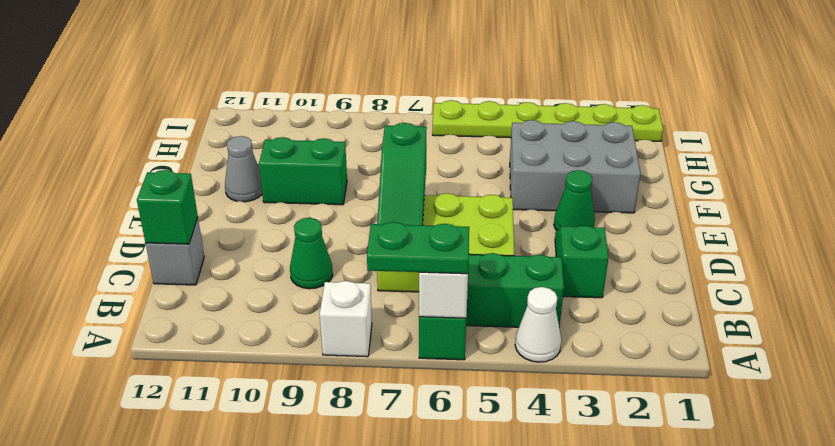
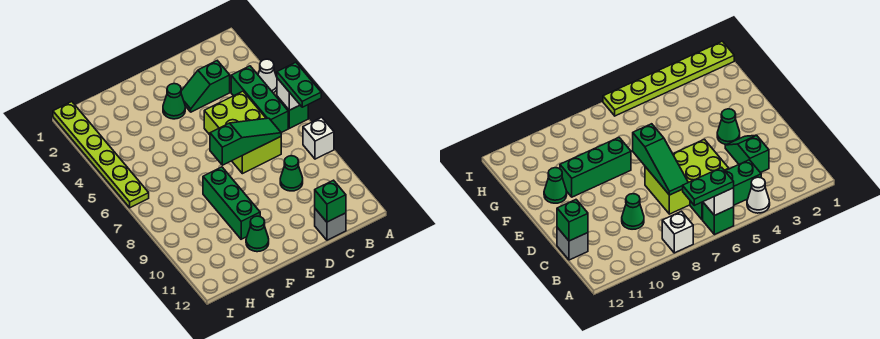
grey brick F2:G4 level 1 -> none
green brick F9:F10 level 1 -> green brick F8:F10 level 1
grey cone F11 level 1 -> green cone F11 level 1

